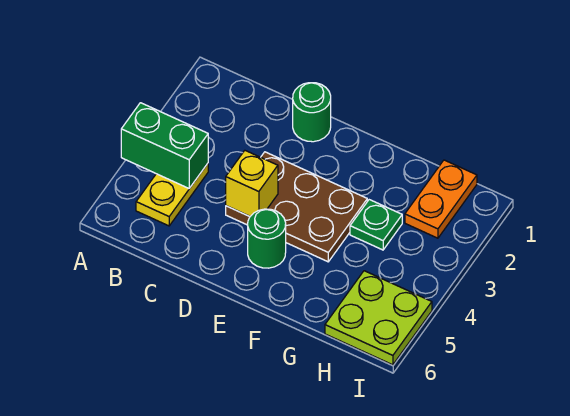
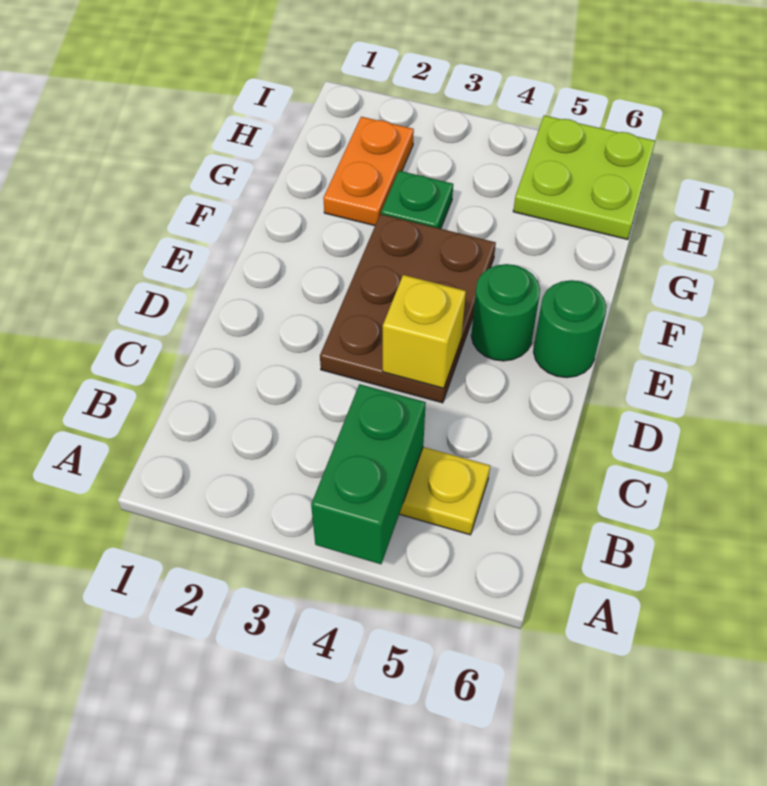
green round brick D1 level 1 -> green round brick E6 level 1
orange plate H1:H2 level 1 -> orange plate G2:H2 level 1

